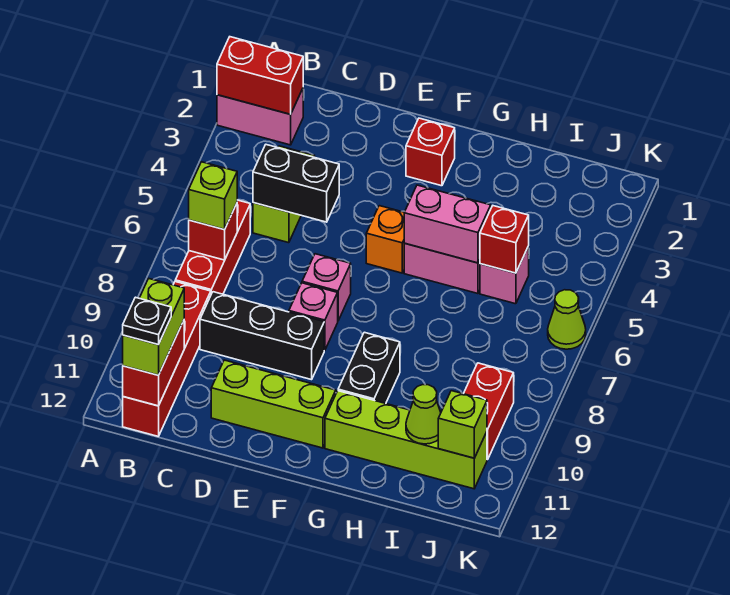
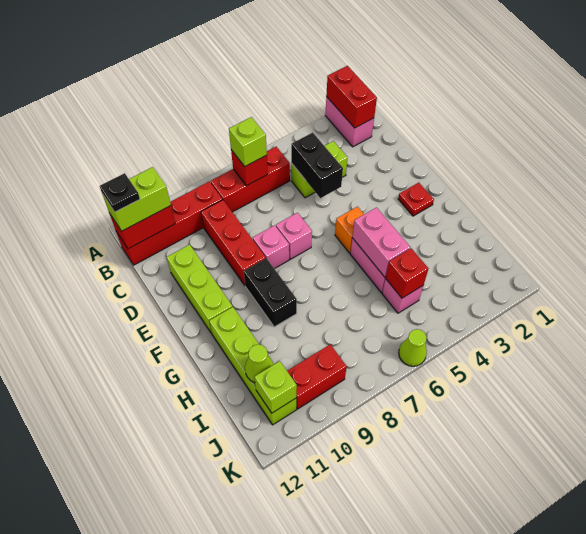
black brick C9:E9 level 1 -> red brick C9:E9 level 1
red brick F2 level 1 -> red plate F2 level 1
black brick G9:G10 level 1 -> black brick F9:G9 level 1

